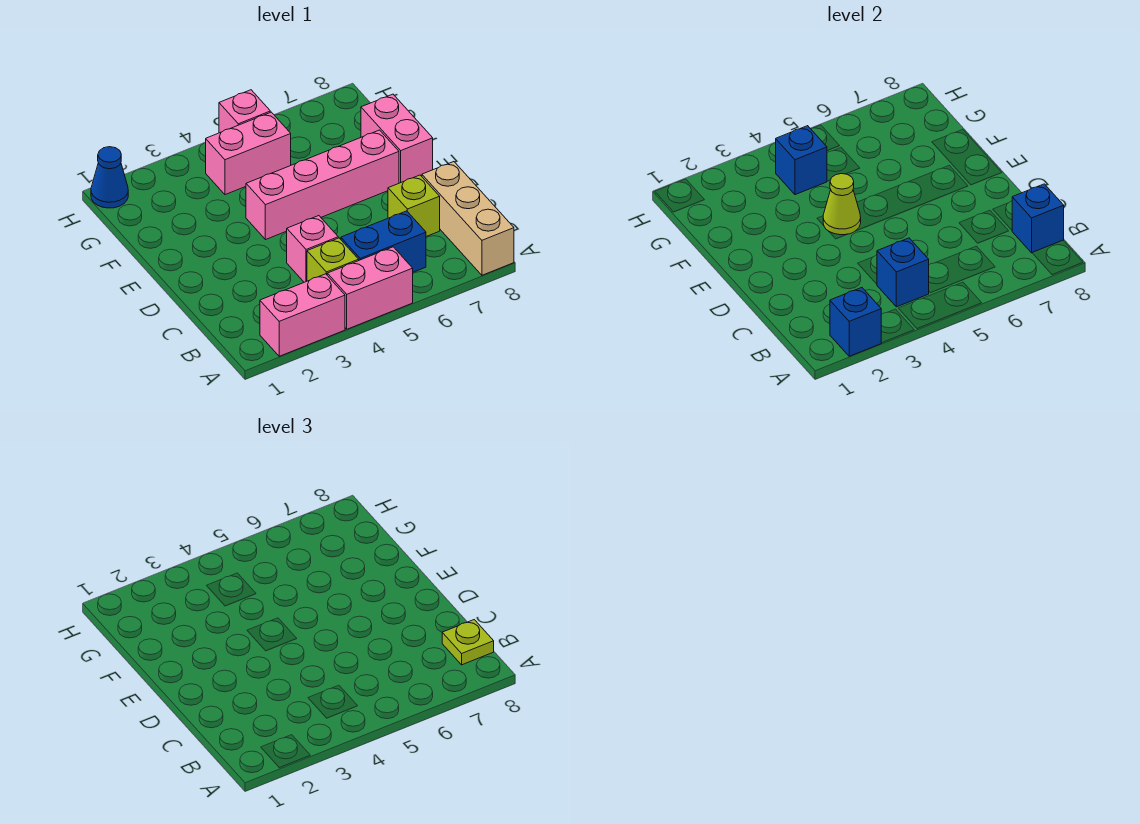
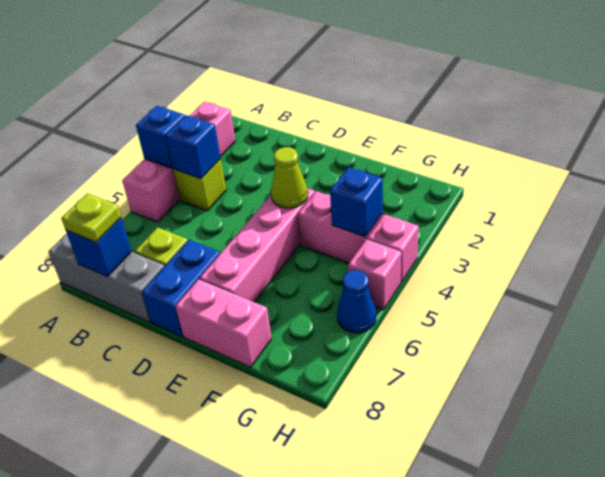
blue brick A2 level 2 -> blue brick A4 level 2
tan brick A8:C8 level 1 -> grey brick A8:C8 level 1
blue brick B5:B6 level 1 -> blue brick D7:D8 level 1
pink brick C4 level 1 -> pink brick H4 level 1
pink brick G4:G5 level 1 -> pink brick F4:G4 level 1
blue cone H1 level 1 -> blue cone H6 level 1

